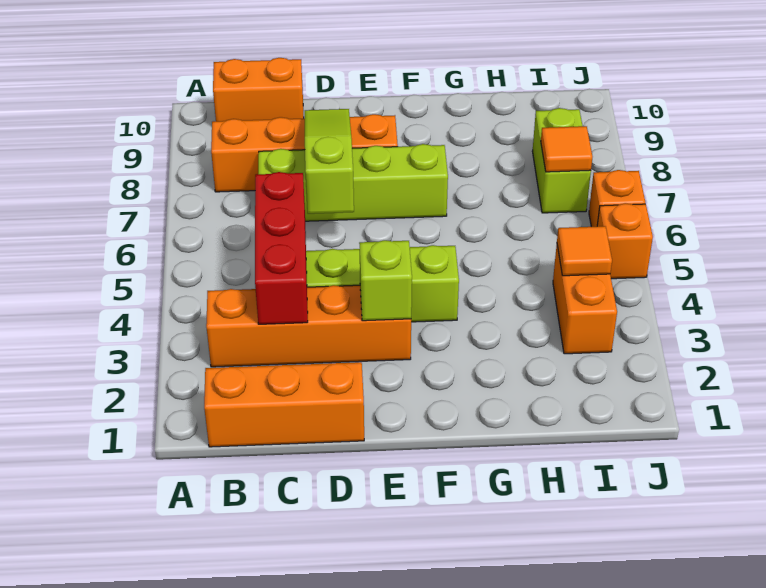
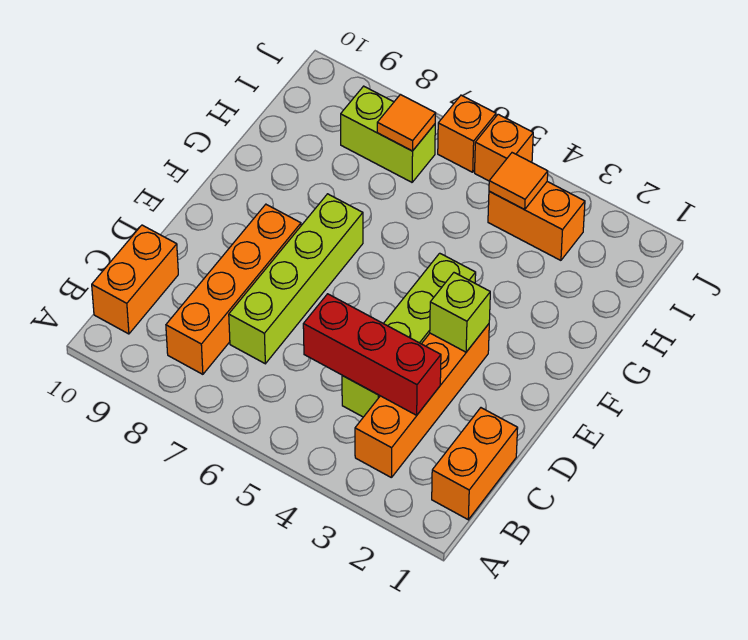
orange brick B1:D1 level 1 -> orange brick B1:C1 level 1
lime slope D6:D8 level 2 top 6 -> none

